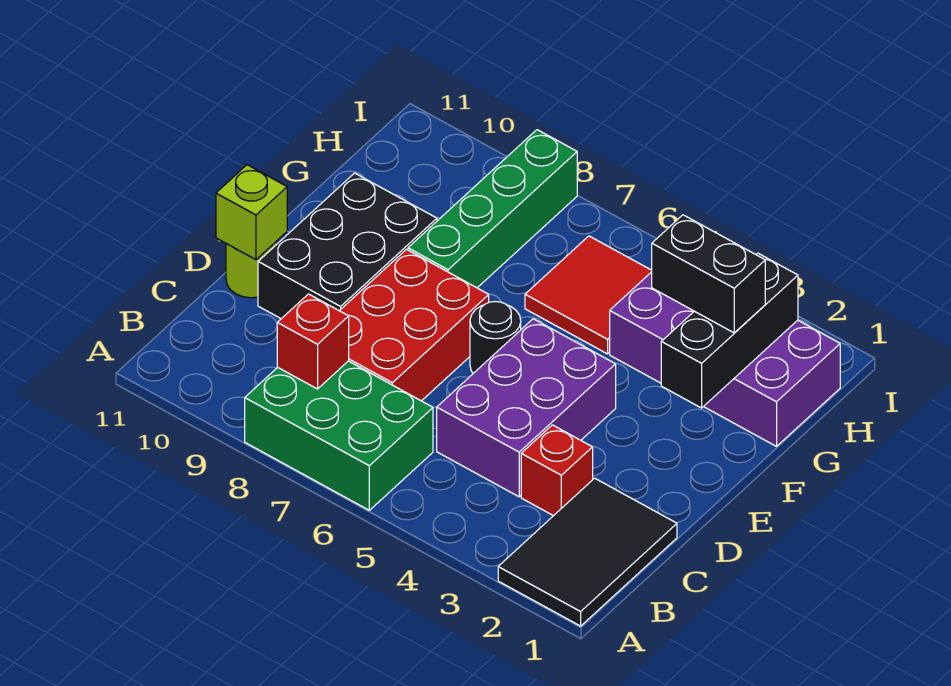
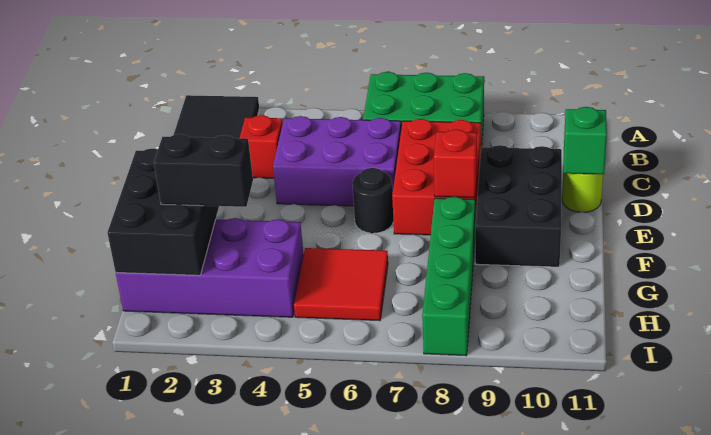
red brick B8 level 2 -> red brick E8 level 2
purple brick C4:E5 level 1 -> purple brick C4:D6 level 1
lime brick D11 level 2 -> green brick D11 level 2
black brick F2:H2 level 2 -> black brick F1:H2 level 2

